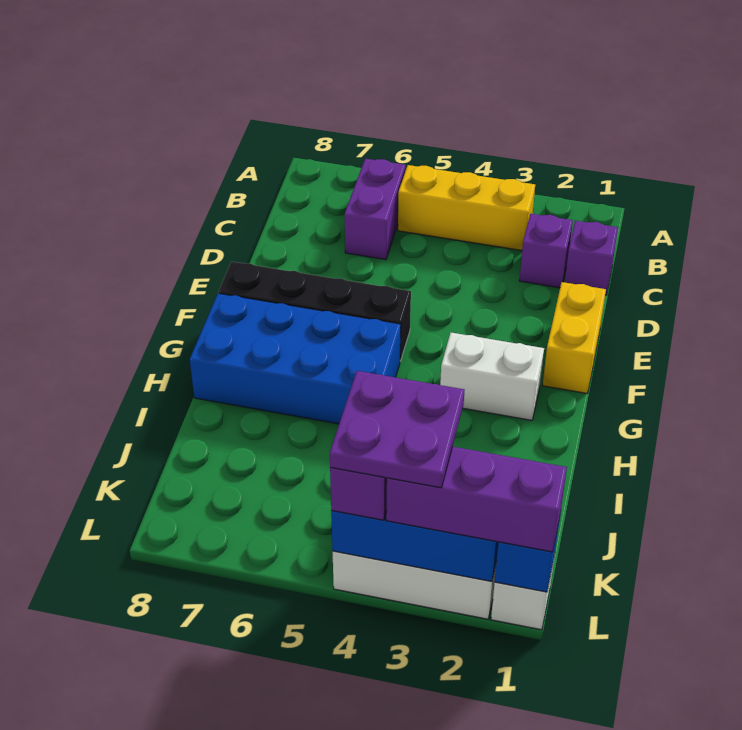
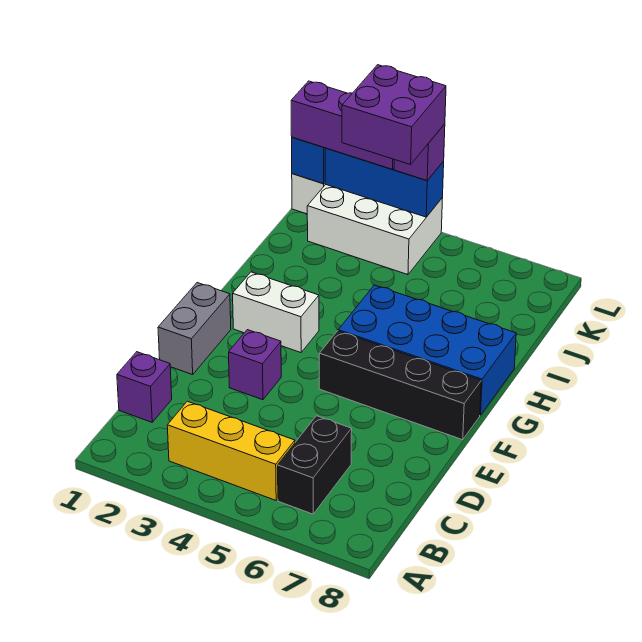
purple brick B6:C6 level 1 -> black brick B6:C6 level 1
purple brick C2 level 1 -> purple brick E3 level 1
yellow brick E1:F1 level 1 -> grey brick E1:F1 level 1
purple plate K3:L4 level 4 -> purple brick K3:L4 level 4

